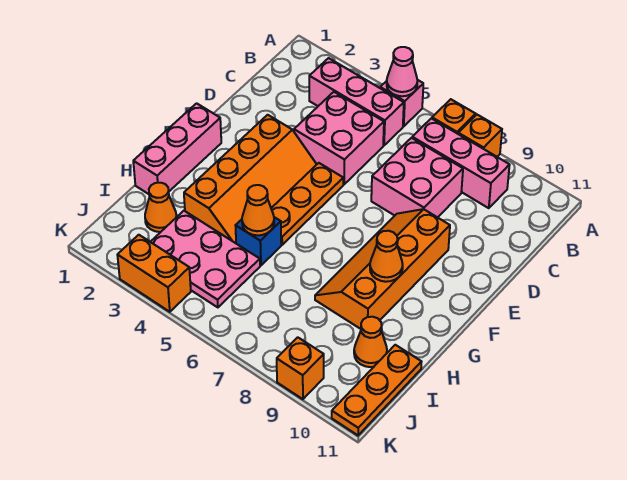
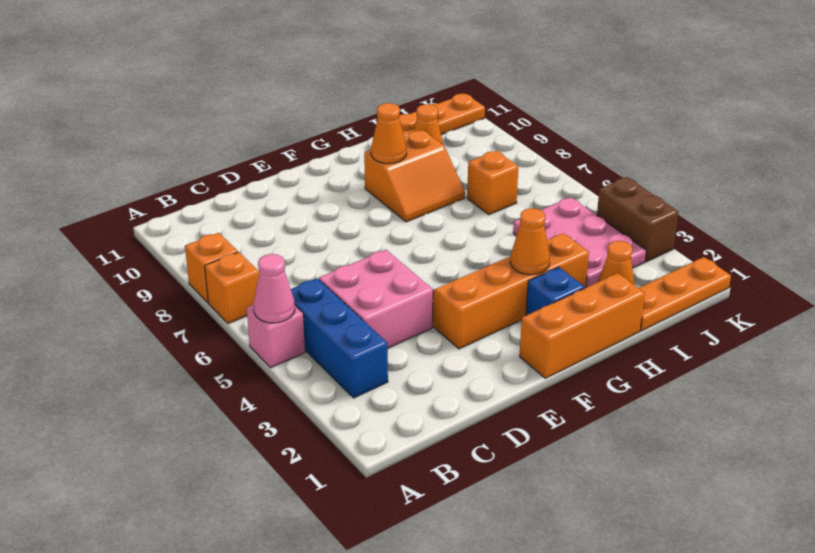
pink brick B3:B5 level 1 -> blue brick B3:B5 level 1
pink brick B7:B9 level 1 -> none
pink brick C7:D8 level 1 -> none
orange plate E5:G5 level 1 -> orange plate I1:K1 level 1
orange slope E8:H9 level 1 top 9 -> orange slope G8:H9 level 1 top 9
pink brick F1:H1 level 1 -> orange brick F1:H1 level 1
blue brick H5 level 1 -> blue brick G2 level 1
orange cone H5 level 2 -> orange cone G3 level 2
orange brick K3:K4 level 1 -> brown brick K3:K4 level 1
orange brick K9 level 1 -> orange brick I7 level 1

